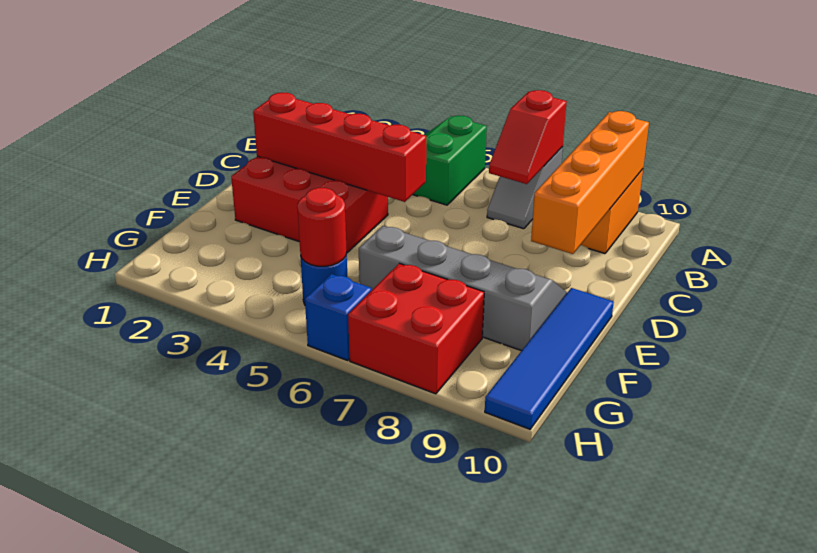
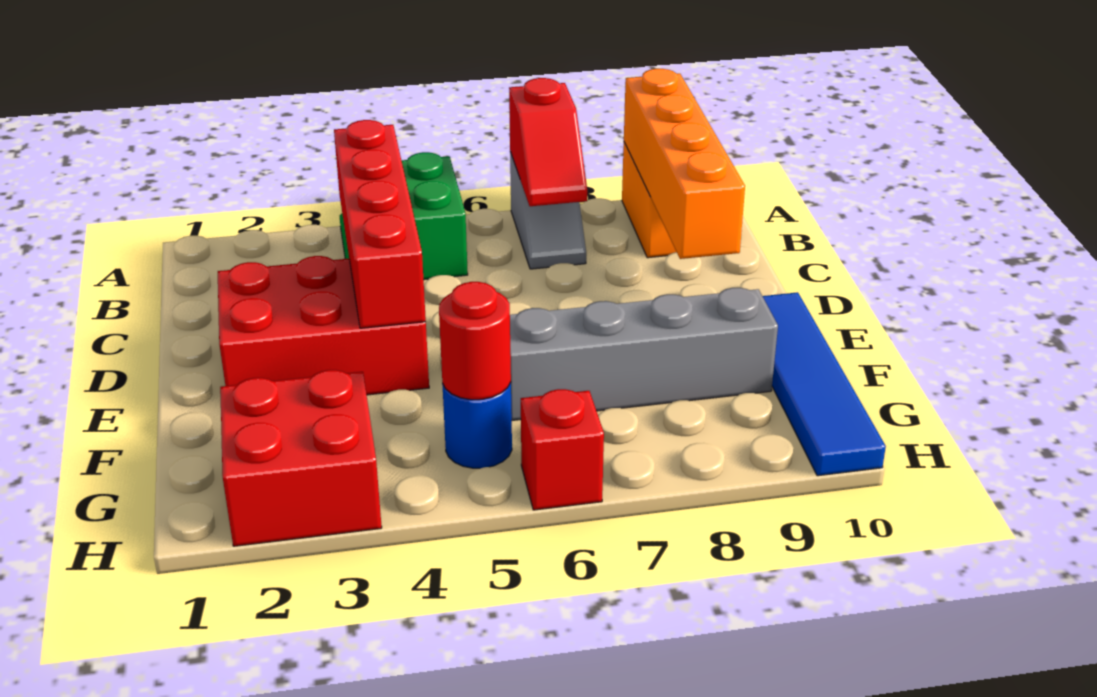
red brick D2:D5 level 2 -> red brick B4:E4 level 2
red brick G7:H8 level 1 -> red brick G2:H3 level 1
blue brick H6 level 1 -> red brick H6 level 1

